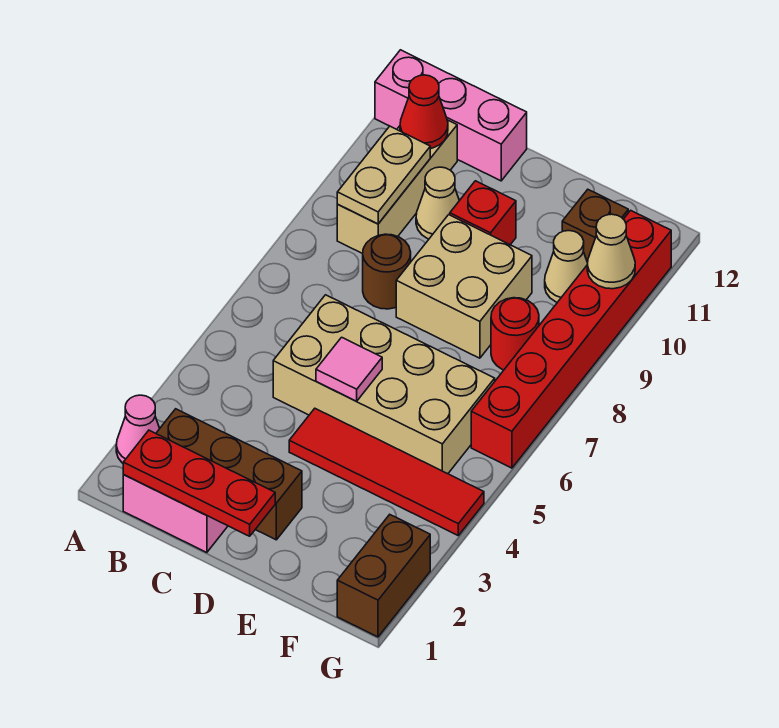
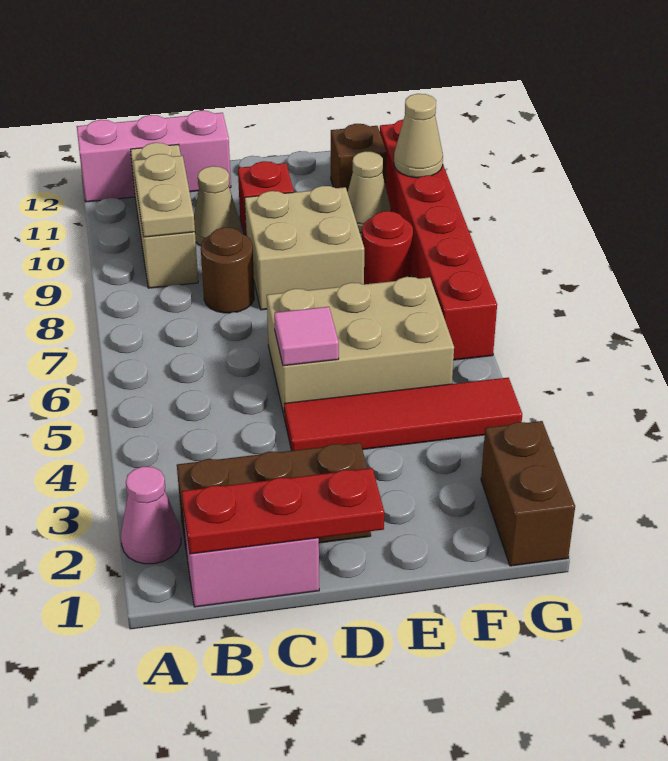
red cone B11 level 2 -> none
tan brick C5:F6 level 1 -> tan brick D5:F6 level 1

